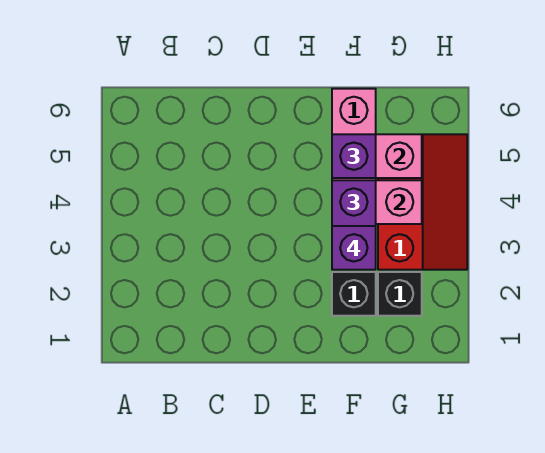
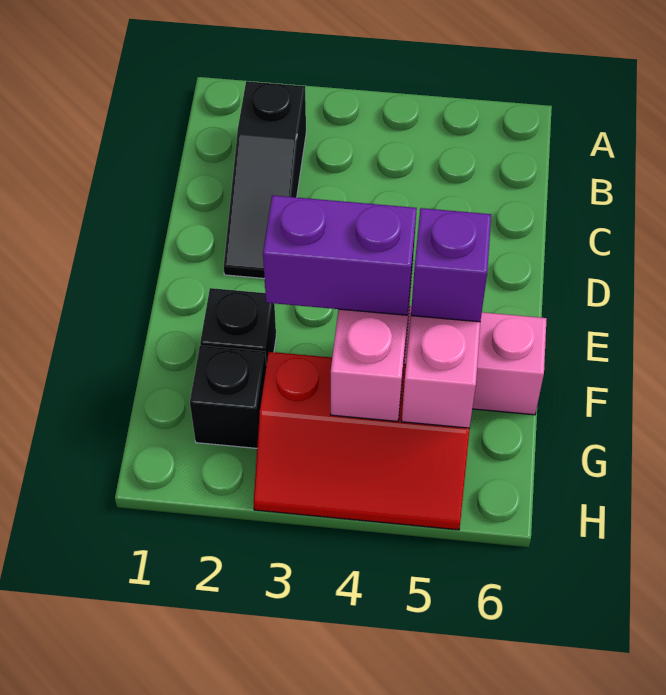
none -> black slope B2:D2 level 1 top B
purple brick F3 level 4 -> none

